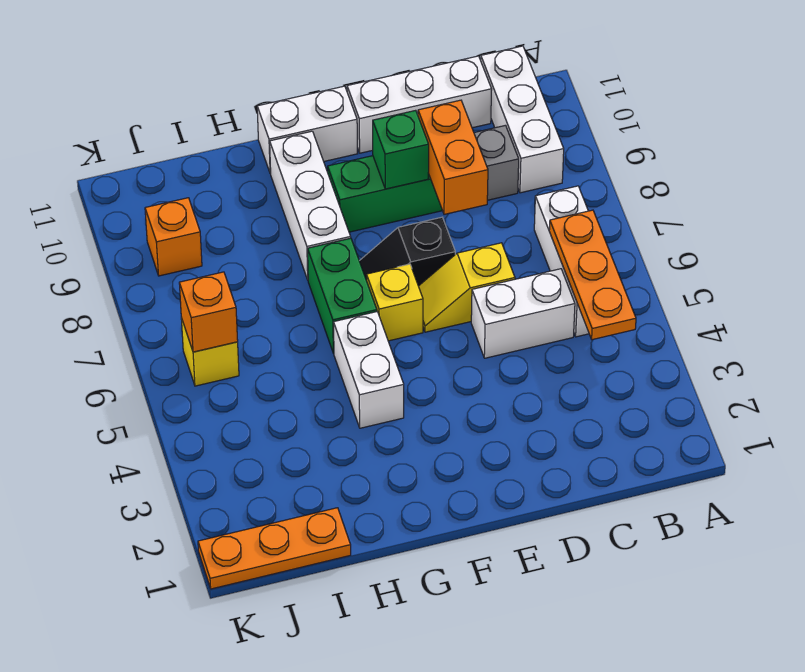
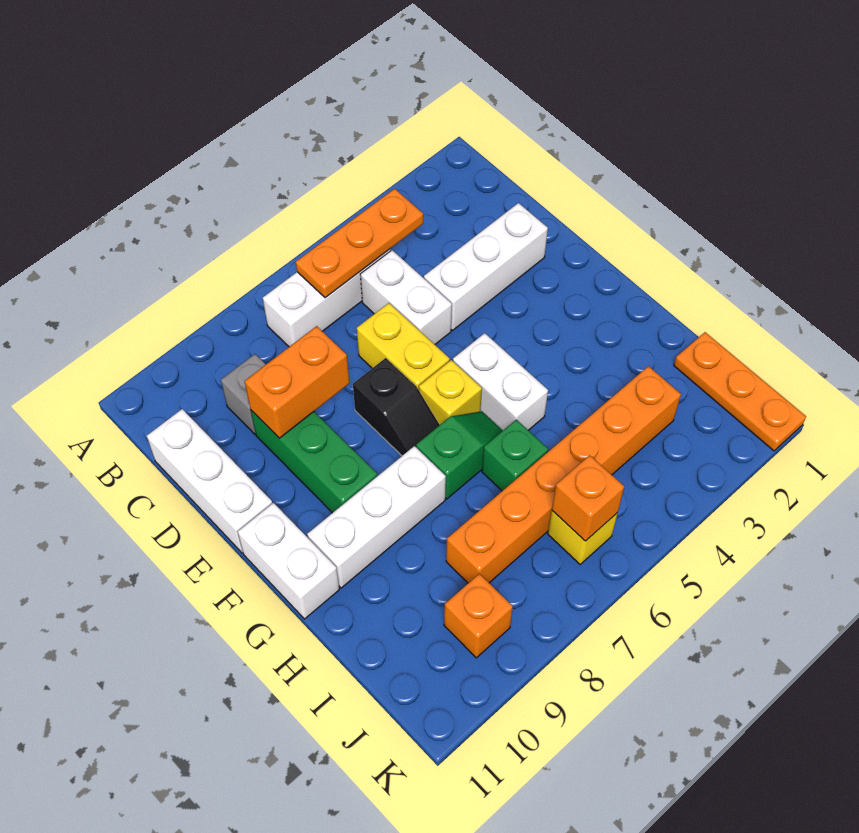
white brick B9:B11 level 1 -> white brick D2:D4 level 1
yellow slope D6:E6 level 1 top D -> yellow brick D6:E6 level 1
green brick E9 level 2 -> green brick H6 level 1
white brick G4:G5 level 1 -> white brick F5:G5 level 1
green brick G6:G7 level 1 -> green slope G6:G7 level 1 top 7
none -> orange brick I3:I8 level 1

